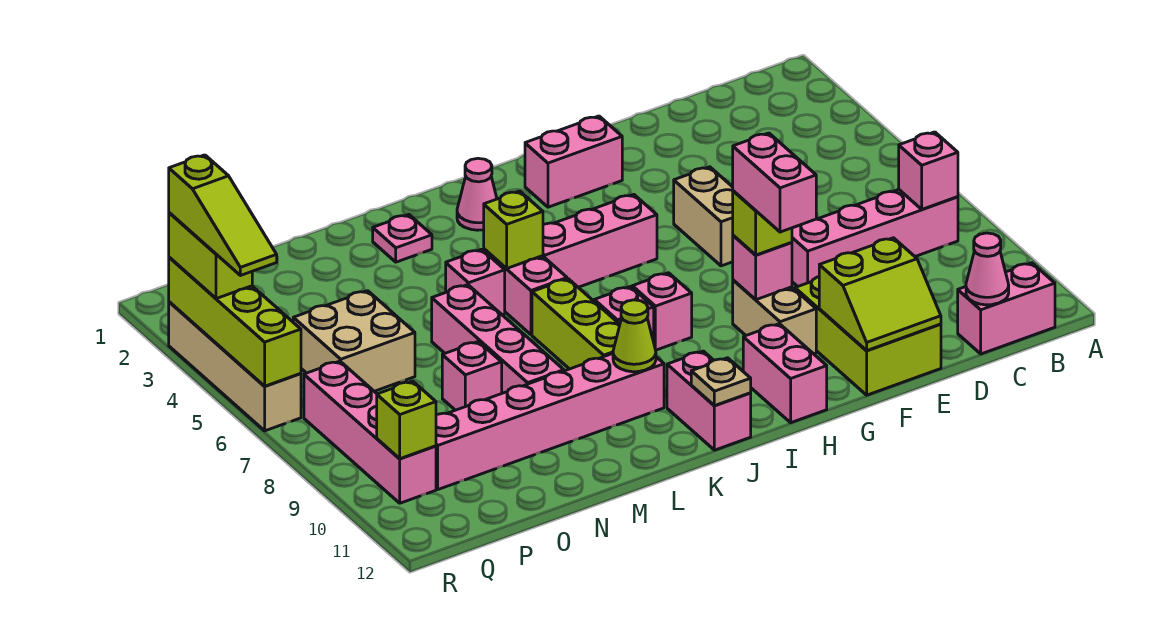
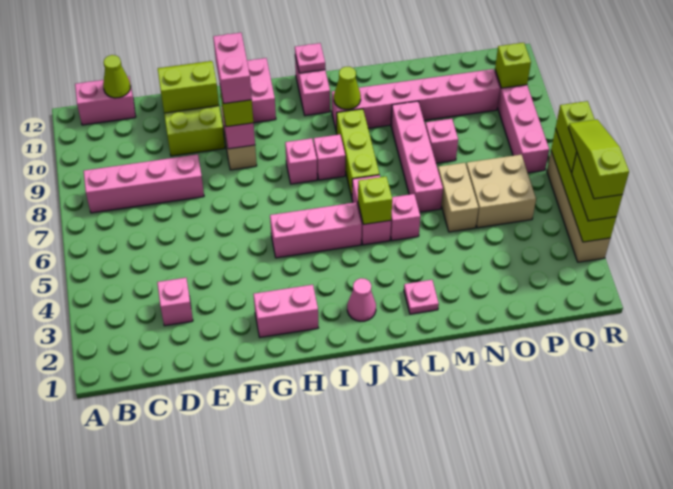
pink brick B8 level 2 -> pink brick D3 level 1
pink cone C12 level 2 -> lime cone C12 level 2
tan brick F5:F6 level 1 -> tan brick N5:N6 level 1
tan plate J12 level 2 -> pink plate J12 level 2
none -> lime brick R5:R6 level 3

